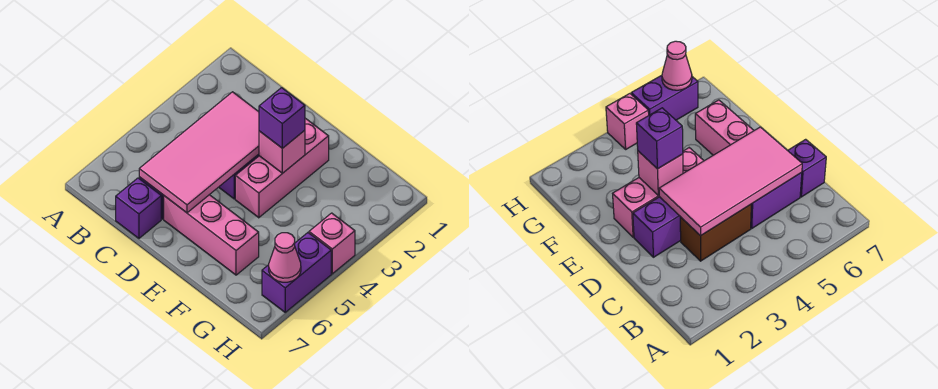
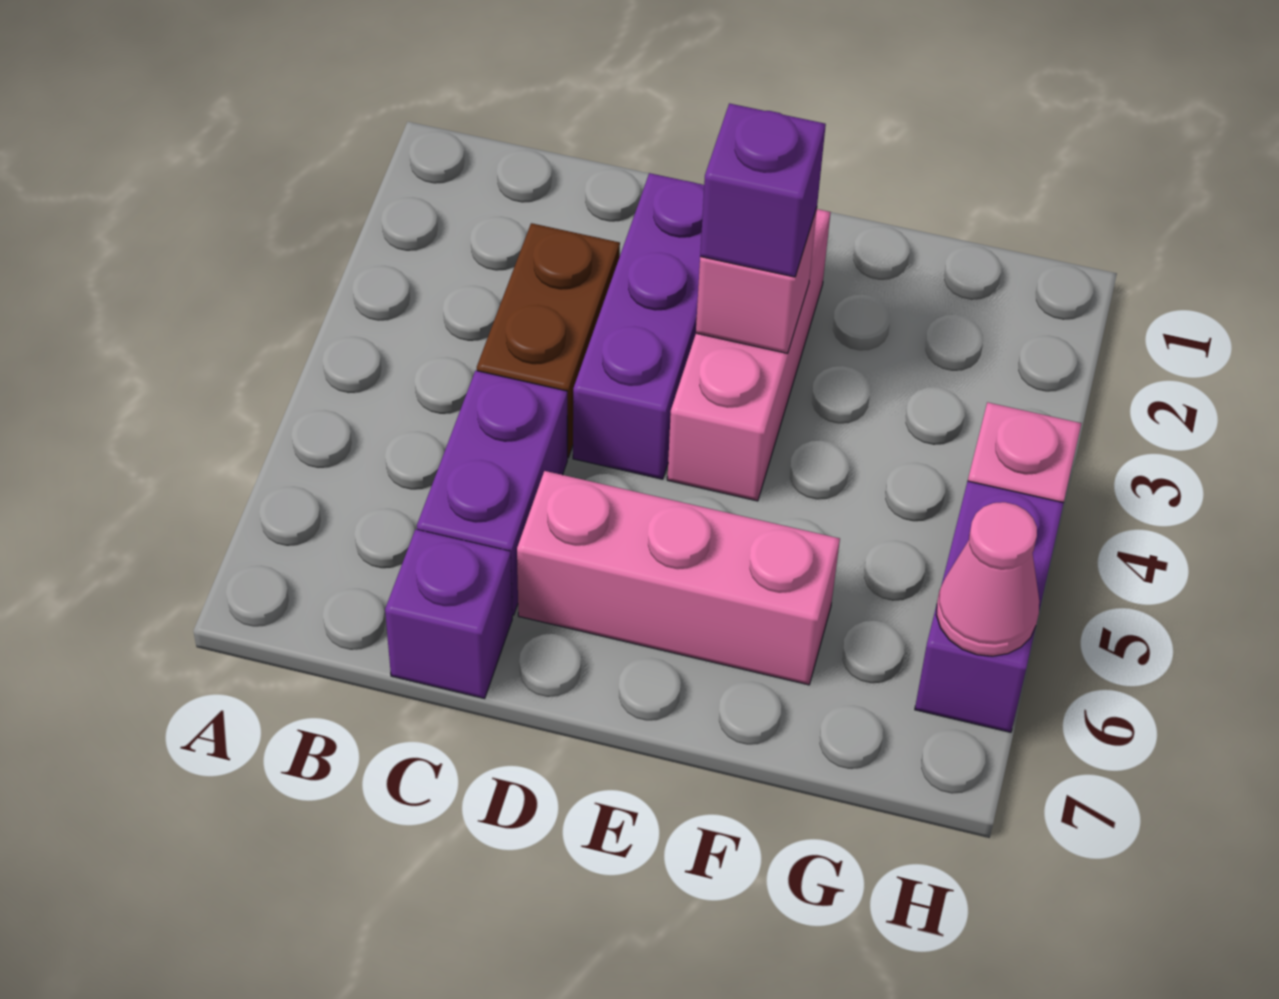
pink tile C3:D6 level 2 -> none

